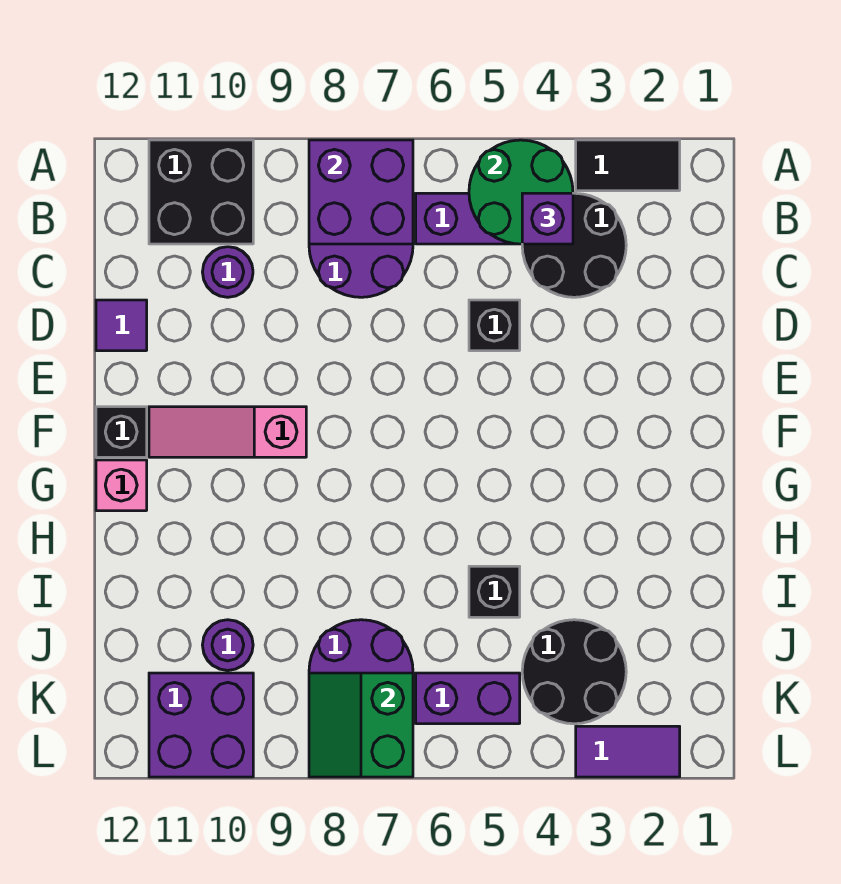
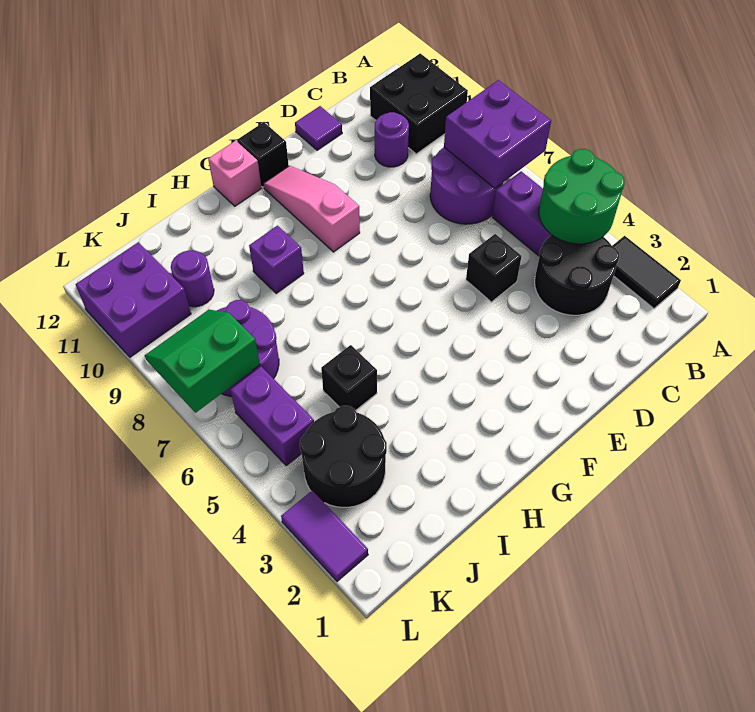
purple brick B4 level 3 -> purple brick H9 level 1

